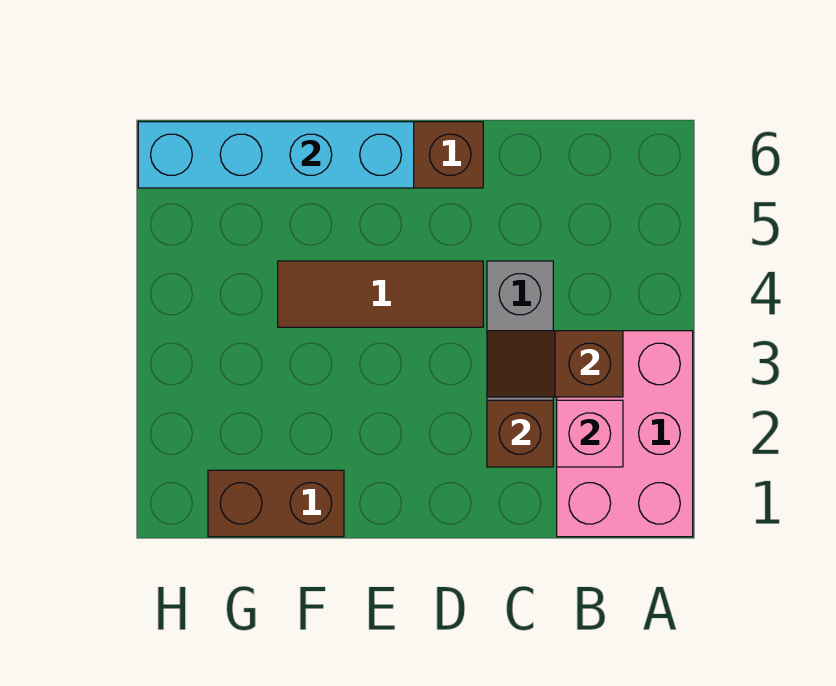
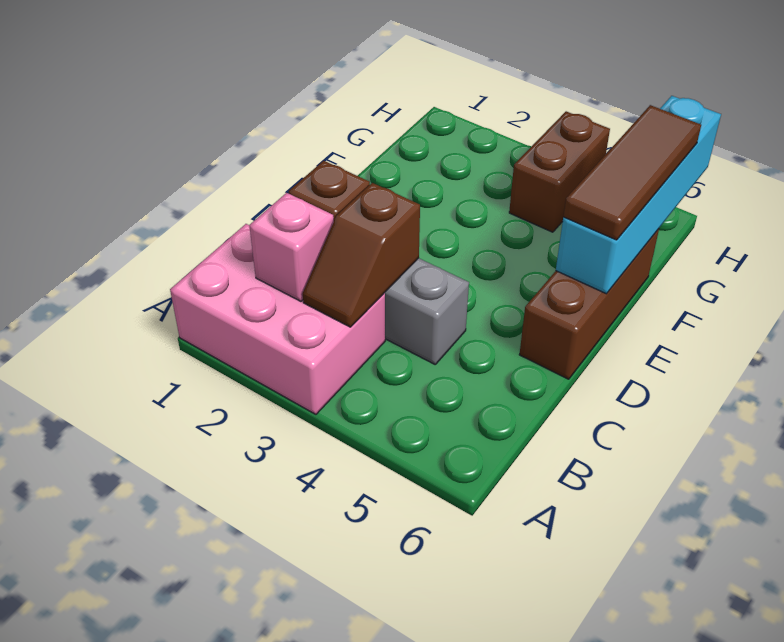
brown slope B3:C3 level 2 top B -> brown slope B3:C3 level 2 top C
brown tile D4:F4 level 1 -> brown tile E6:G6 level 3
brown brick F1:G1 level 1 -> brown brick G4:H4 level 1

